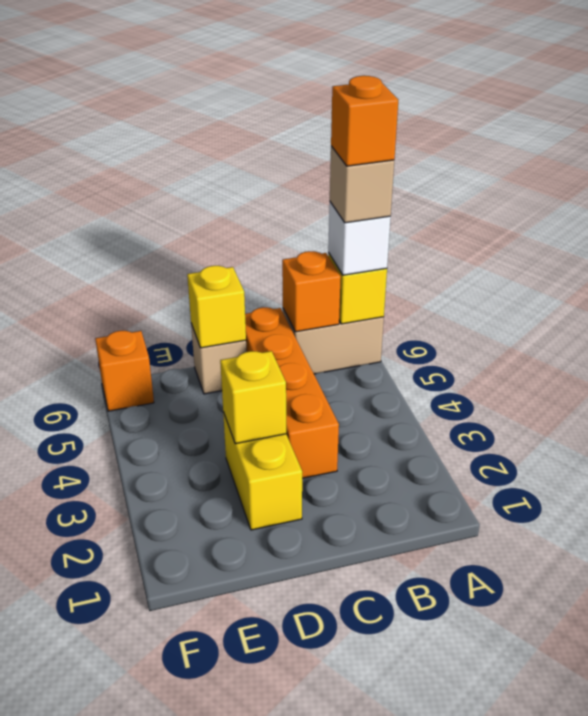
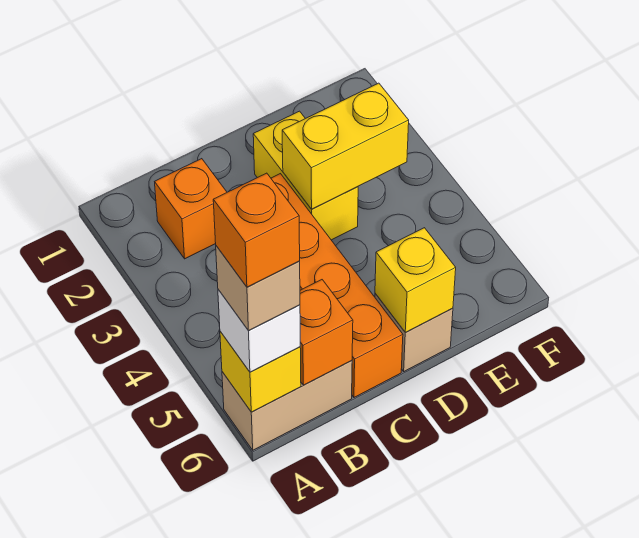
yellow brick D3 level 2 -> yellow brick D3:E3 level 2
orange brick F6 level 1 -> orange brick B2 level 1

